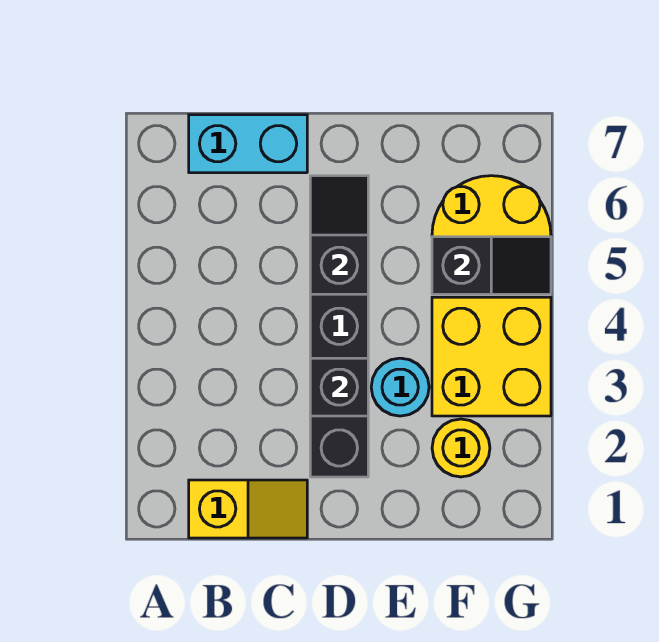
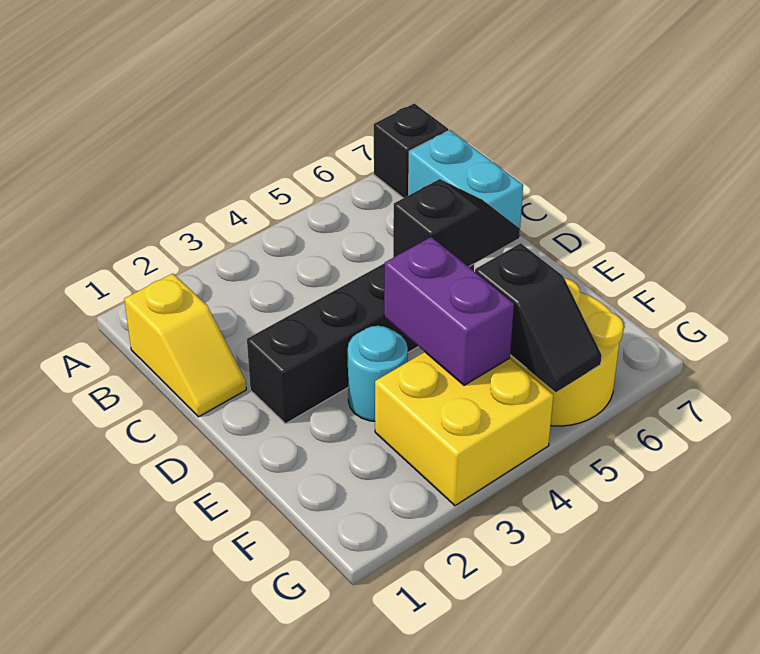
black brick D3 level 2 -> black brick A7 level 1
none -> purple brick E4:F4 level 2
yellow round brick F2 level 1 -> none

